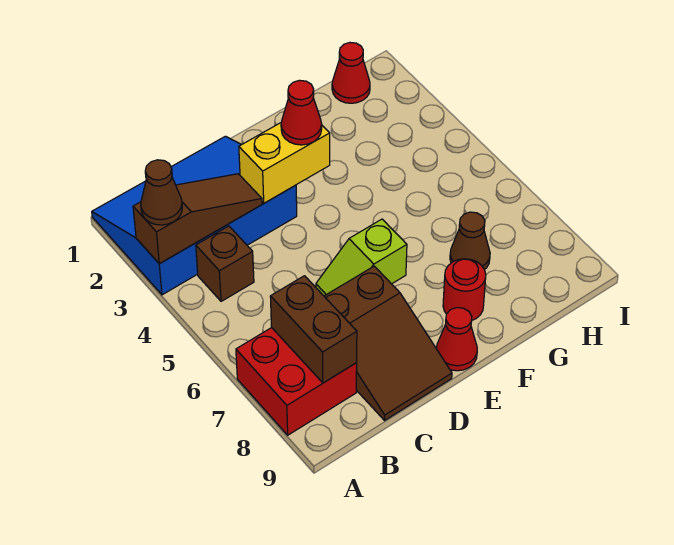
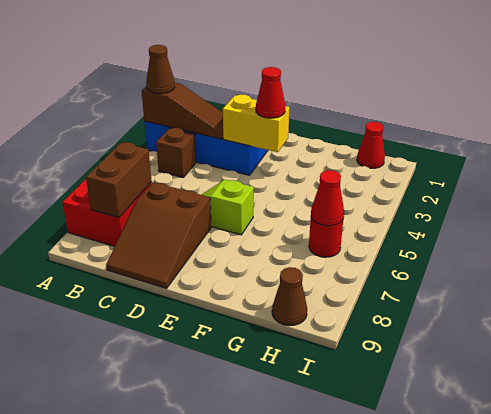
red cone E9 level 1 -> red cone H6 level 2
red round brick F8 level 1 -> red round brick H6 level 1
brown cone G7 level 1 -> brown cone H9 level 1

